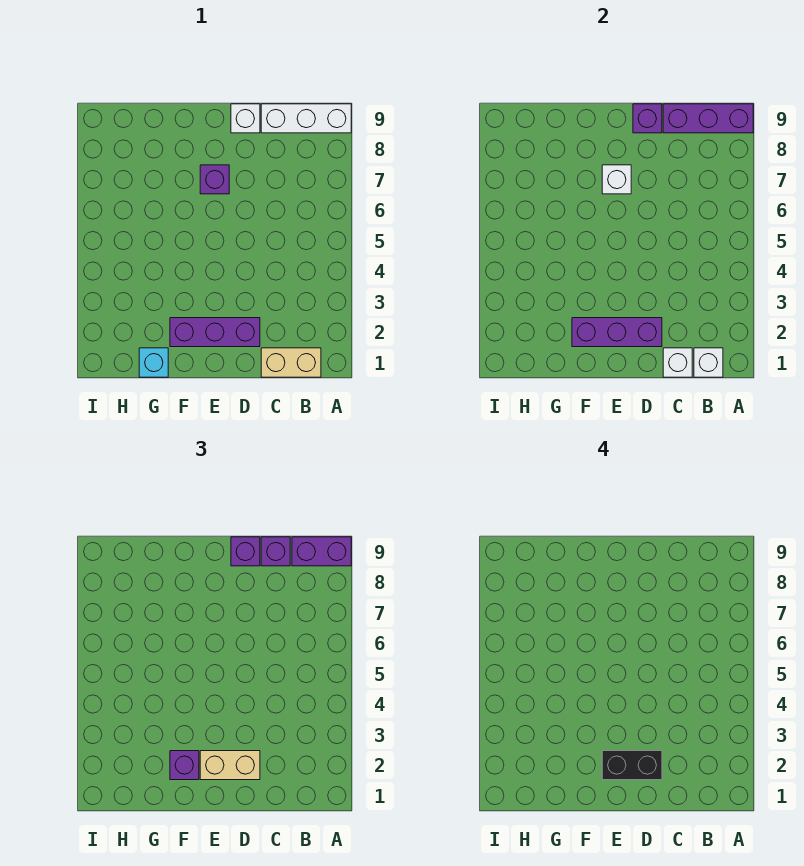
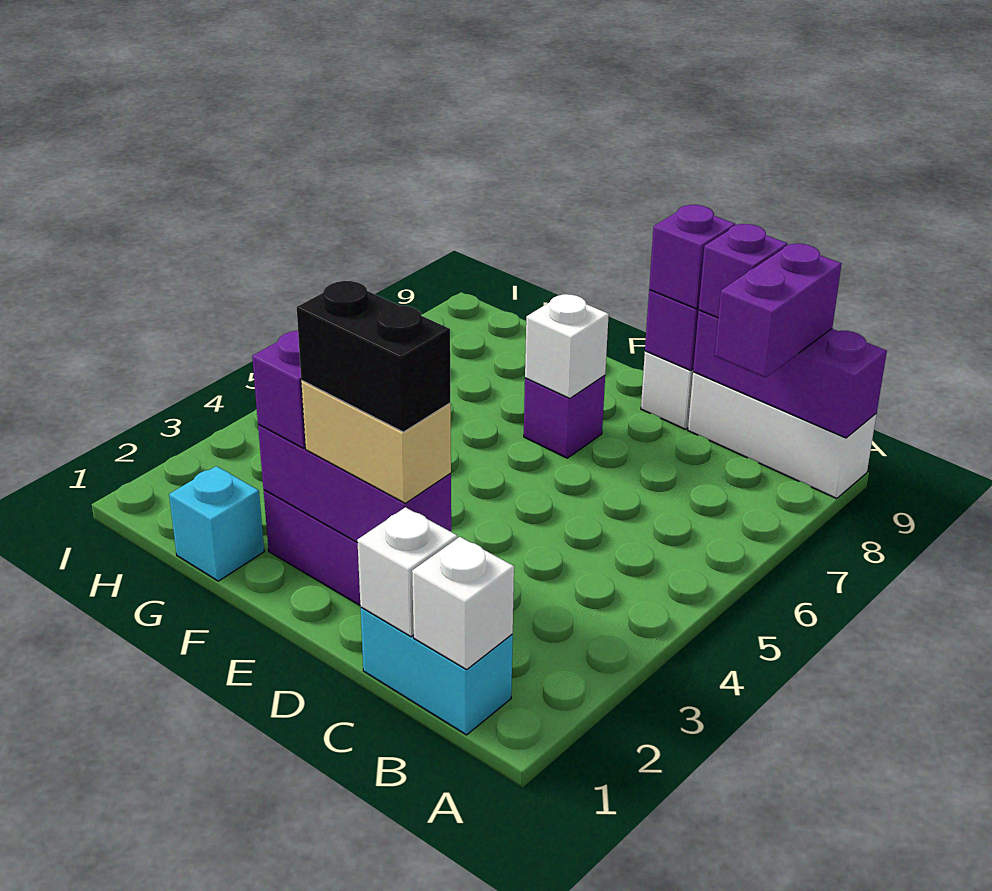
purple brick A9:B9 level 3 -> purple brick B8:B9 level 3
tan brick B1:C1 level 1 -> cyan brick B1:C1 level 1

